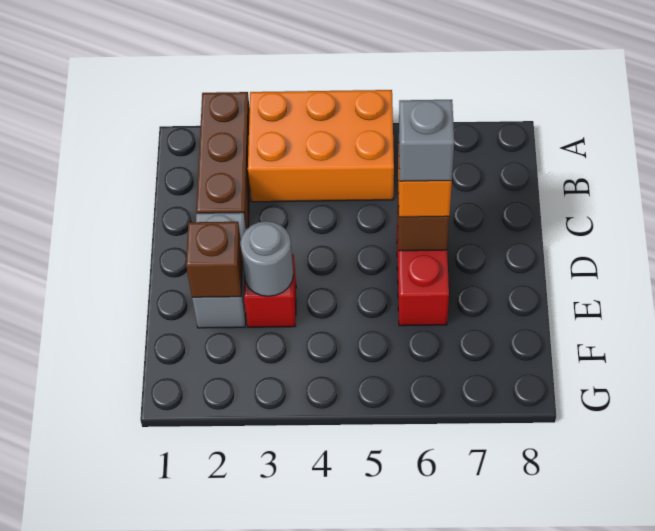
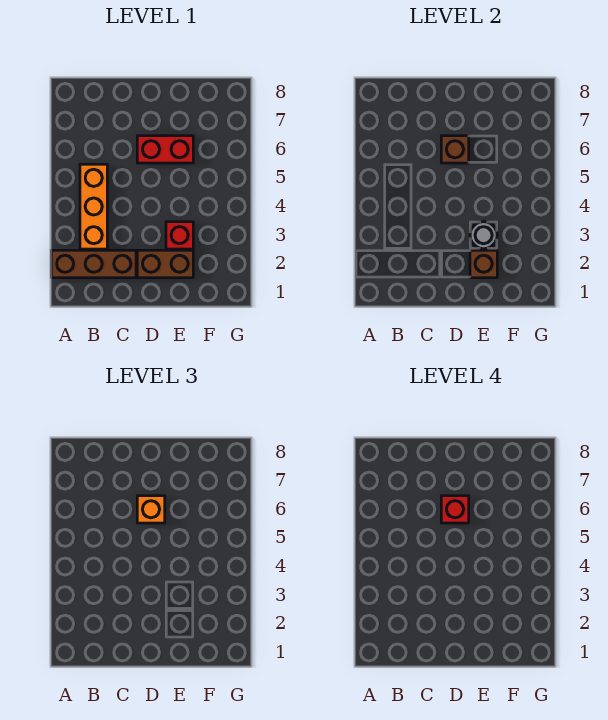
orange brick A3:B5 level 1 -> orange brick B3:B5 level 1
grey brick D2:E2 level 1 -> brown brick D2:E2 level 1
grey brick D6 level 4 -> red brick D6 level 4

